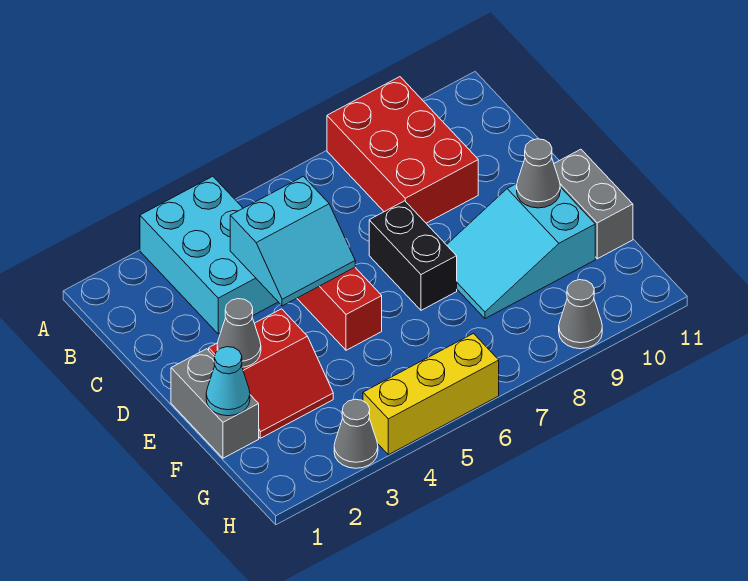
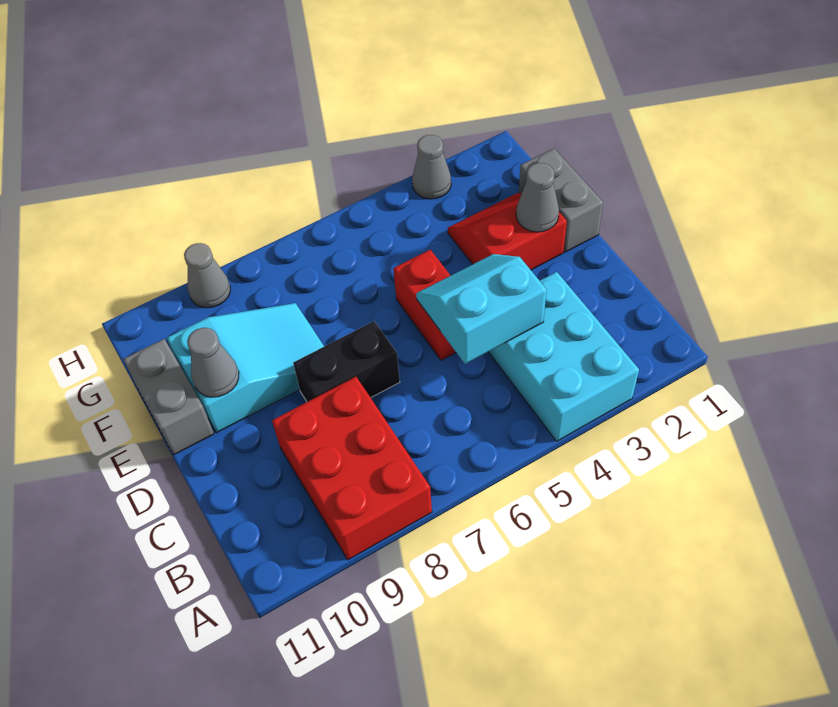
black brick D7:E7 level 1 -> black brick D7:D8 level 1
cyan cone F1 level 2 -> none
yellow brick H4:H6 level 1 -> none

